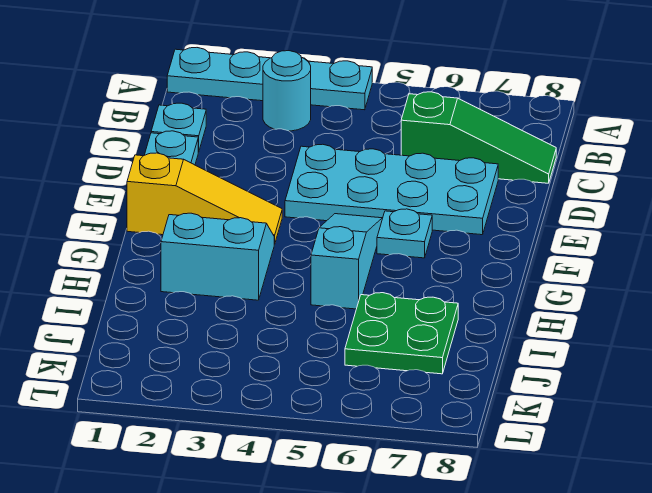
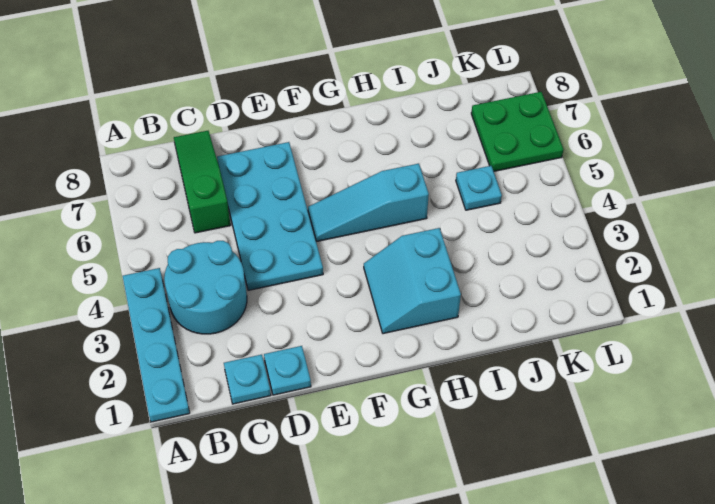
cyan round brick B3 level 1 -> cyan round brick B3:C4 level 1
yellow slope F1:F3 level 1 top 1 -> none
cyan plate F6 level 1 -> cyan plate J5 level 1
green plate I6:J7 level 1 -> green plate K6:L7 level 1

